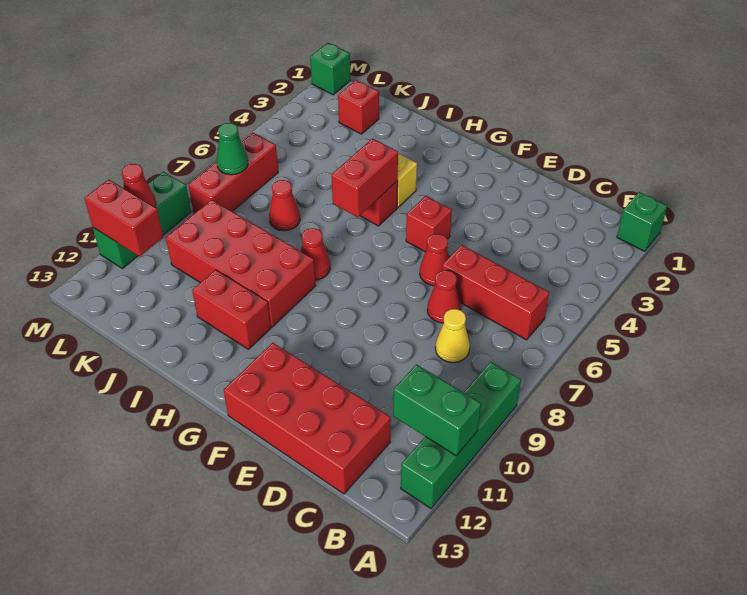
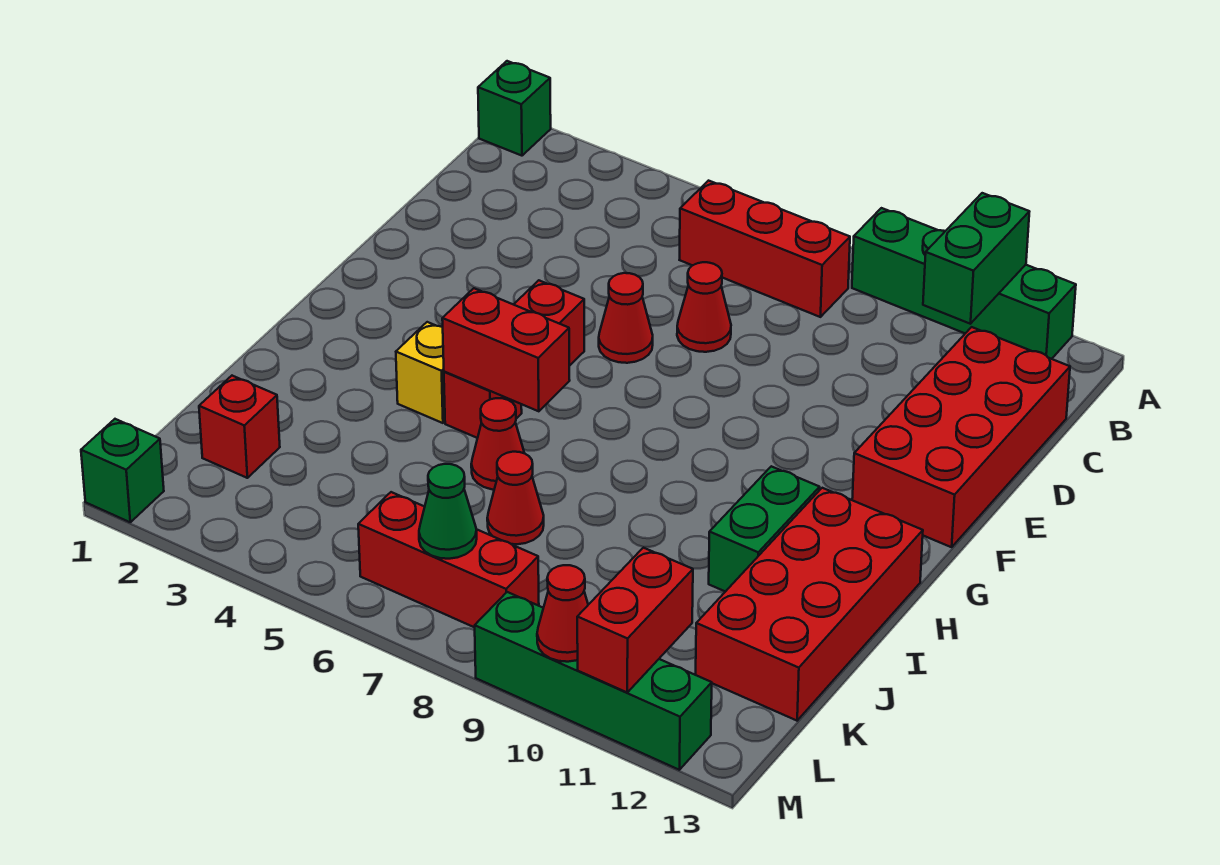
red brick B6:D6 level 1 -> red brick B6:B8 level 1
yellow cone C8 level 1 -> none
red cone H8 level 1 -> red cone I6 level 1
red brick H9:K10 level 1 -> red brick H12:K13 level 1
red brick H11:I11 level 1 -> green brick H11:I11 level 1
green brick M9:M11 level 1 -> green brick M9:M12 level 1

